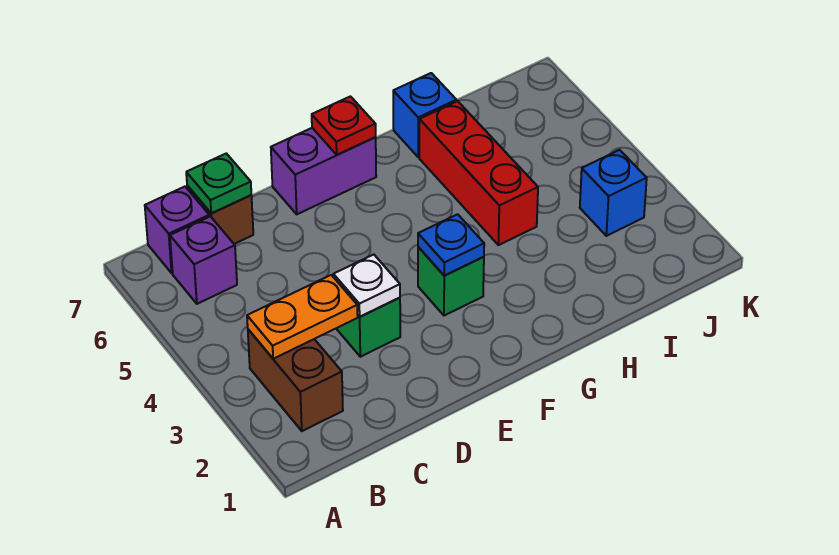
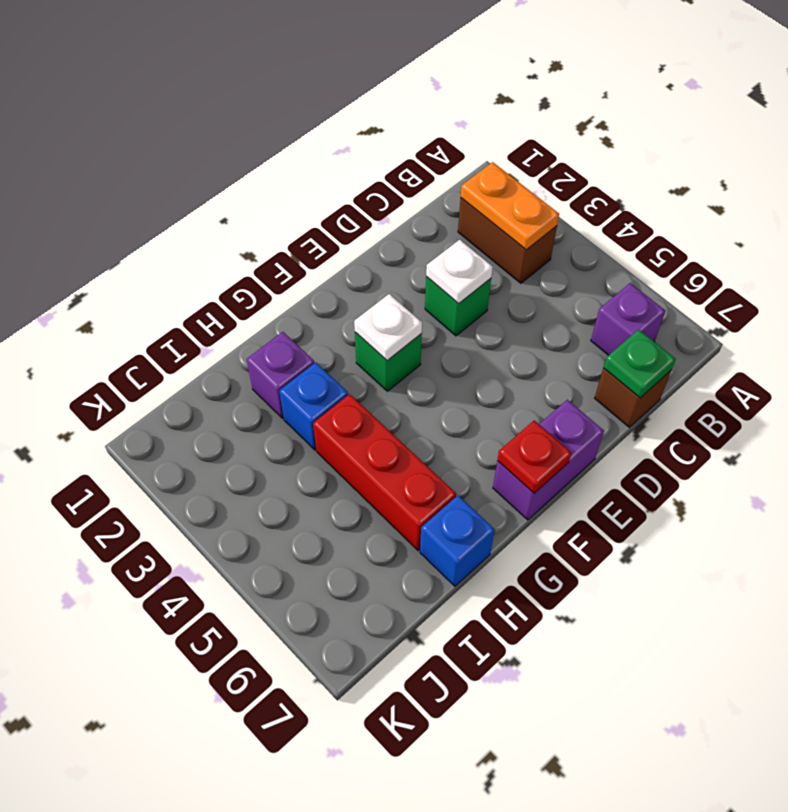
orange plate B3:C3 level 2 -> orange plate B2:B3 level 2
purple brick B7 level 1 -> purple brick H2 level 1
blue plate F3 level 2 -> white plate F3 level 2
blue brick J3 level 1 -> blue brick H3 level 1

